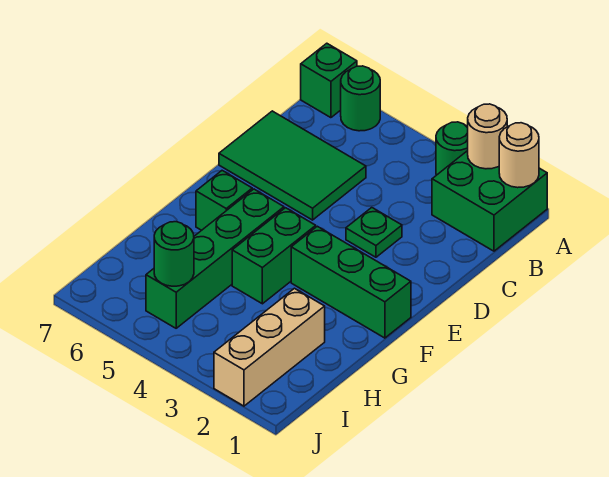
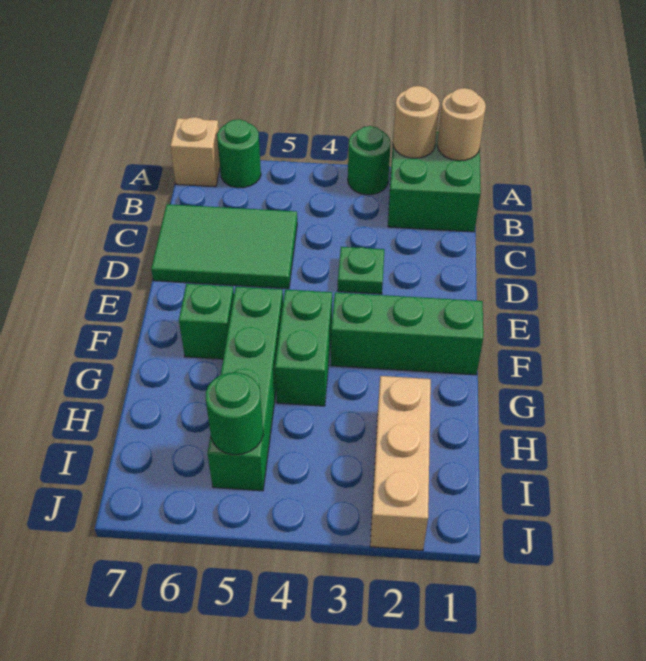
green brick A7 level 1 -> tan brick A7 level 1

